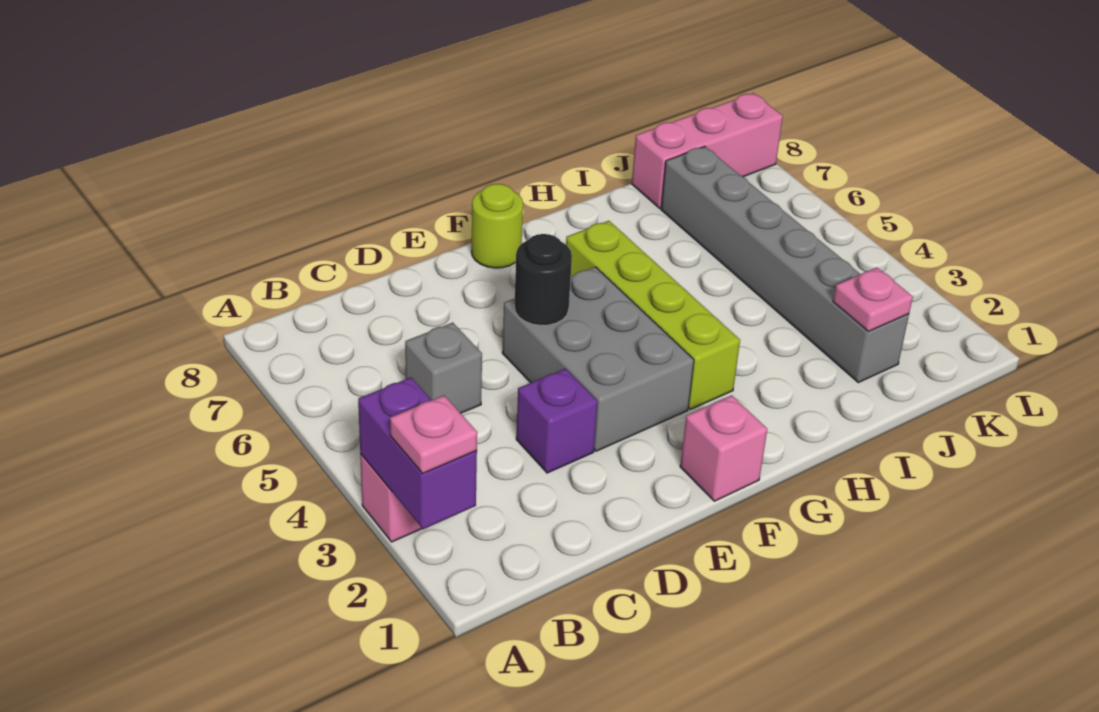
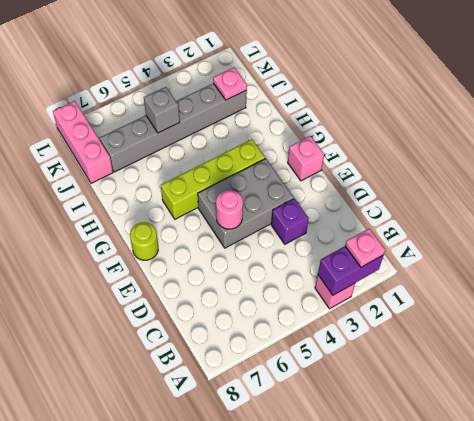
grey brick C5 level 1 -> grey brick J5 level 2
black round brick E5 level 2 -> pink round brick E5 level 2

